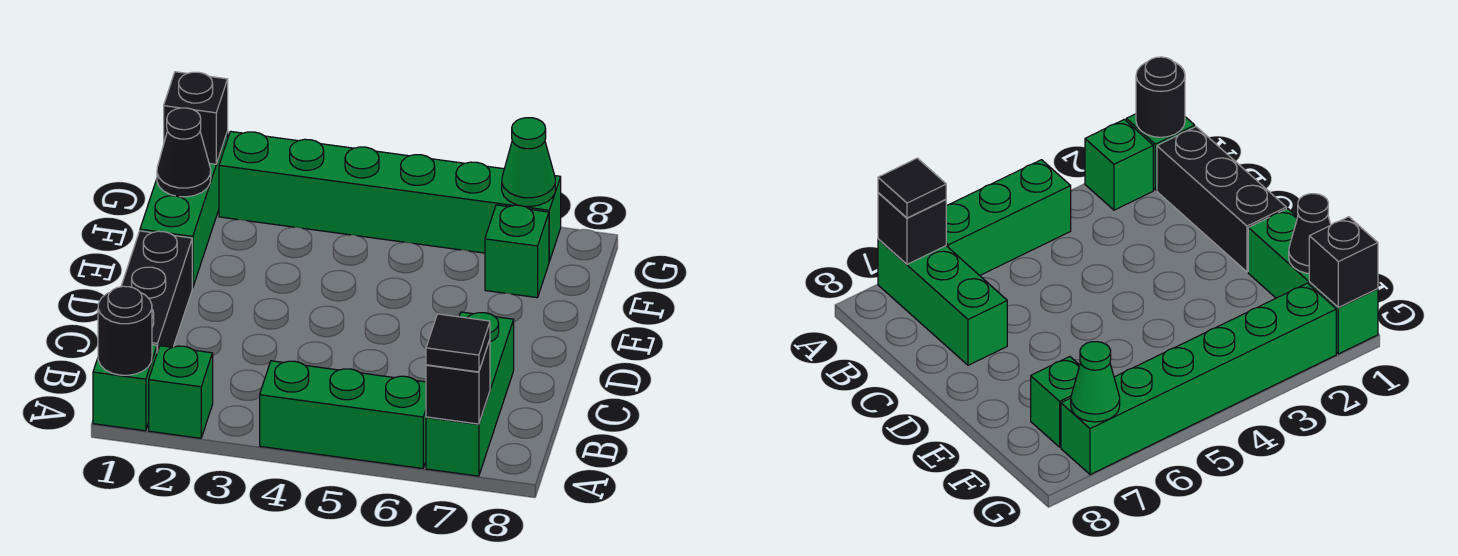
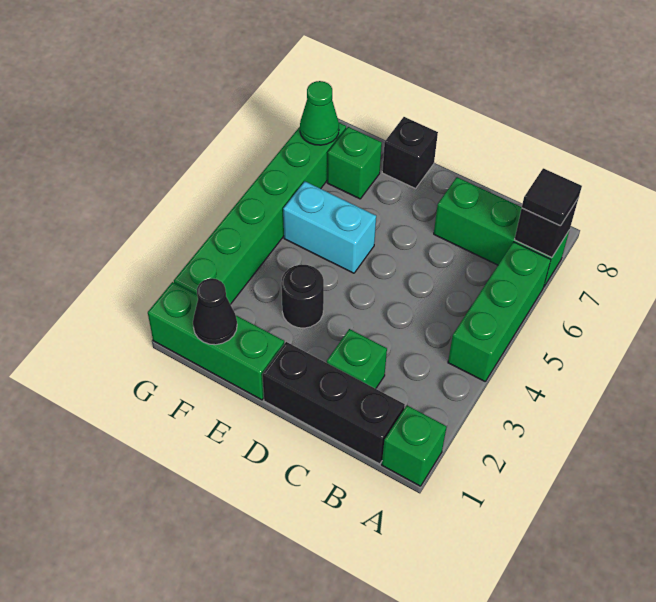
black round brick A1 level 2 -> black round brick E3 level 1
green brick A2 level 1 -> green brick C2 level 1
none -> cyan brick E5:F5 level 1
black brick G1 level 2 -> black brick E8 level 1

